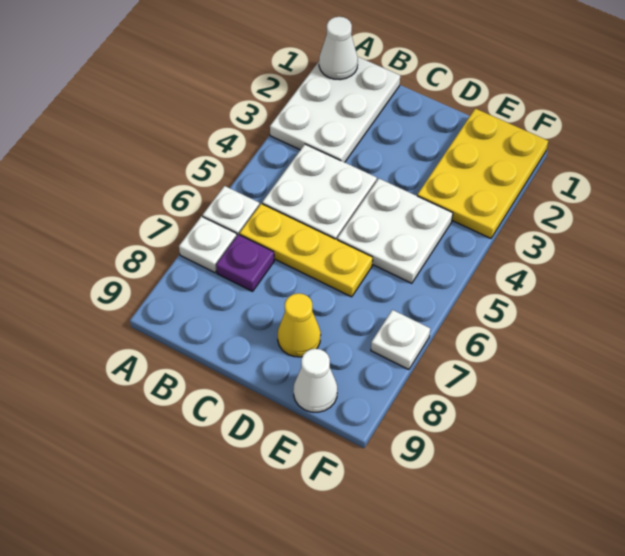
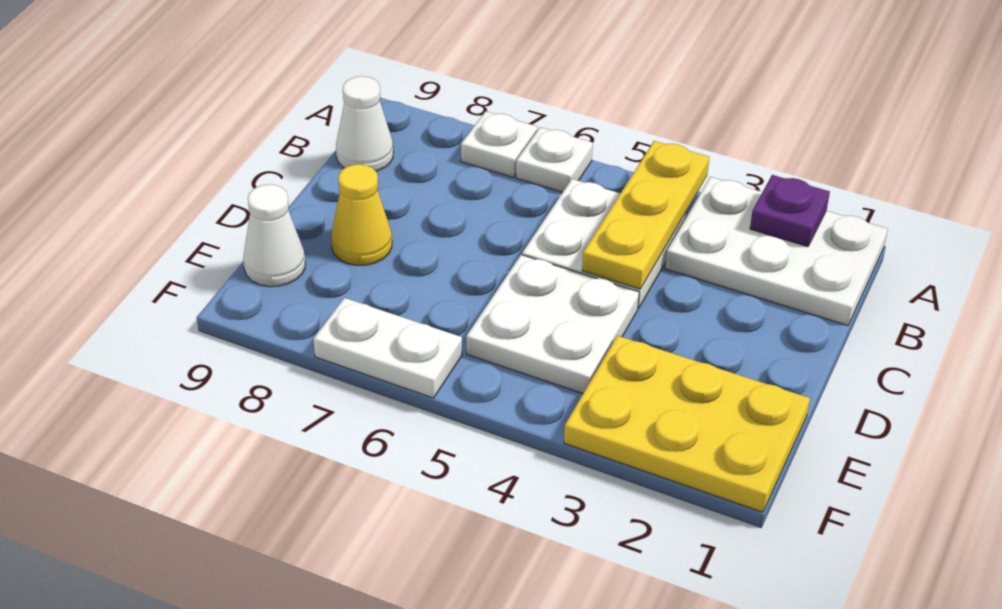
white cone A1 level 2 -> white cone B9 level 1
yellow plate B6:D6 level 1 -> yellow plate A4:C4 level 2
purple plate B7 level 1 -> purple plate A2 level 2
white plate F7 level 1 -> white plate F6:F7 level 1

